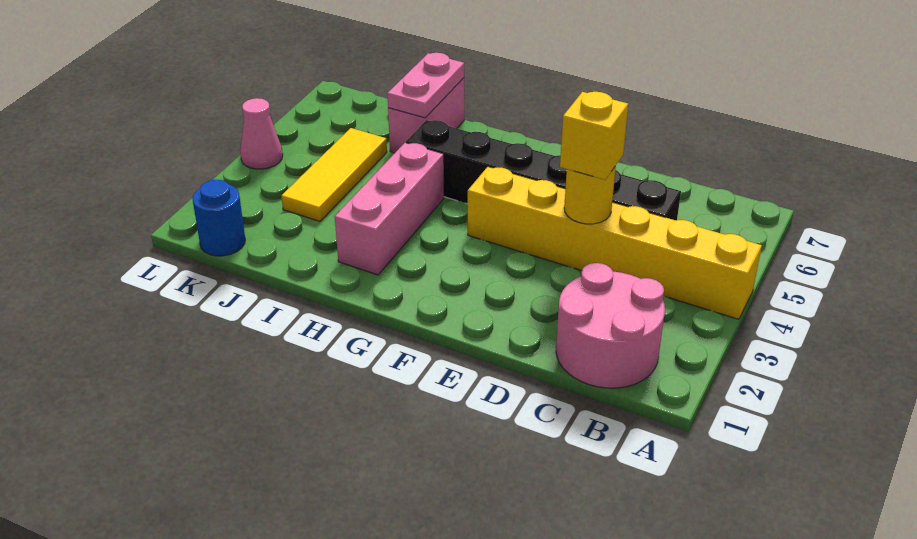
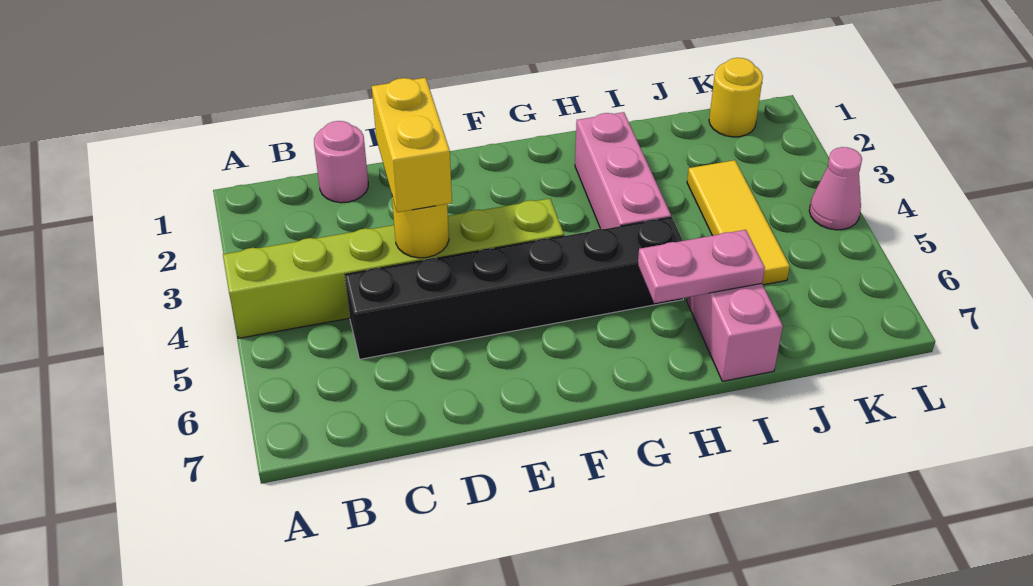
yellow brick A4:F4 level 1 -> lime brick A4:F4 level 1
pink round brick B1:C2 level 1 -> pink round brick C1 level 1
yellow brick D4 level 3 -> yellow brick D3:D4 level 3
pink plate I6:I7 level 2 -> pink plate H6:I6 level 2
blue round brick K1 level 1 -> yellow round brick K1 level 1

